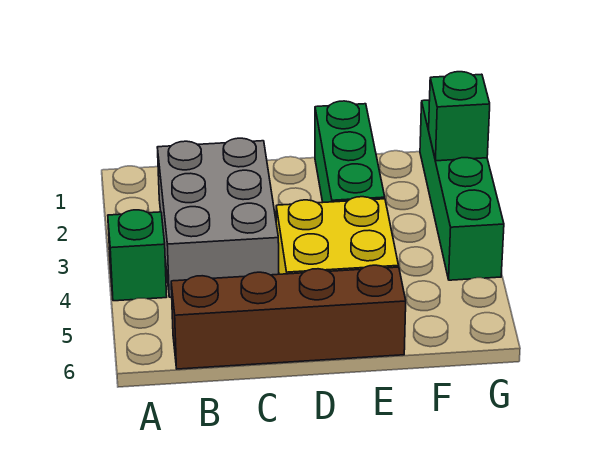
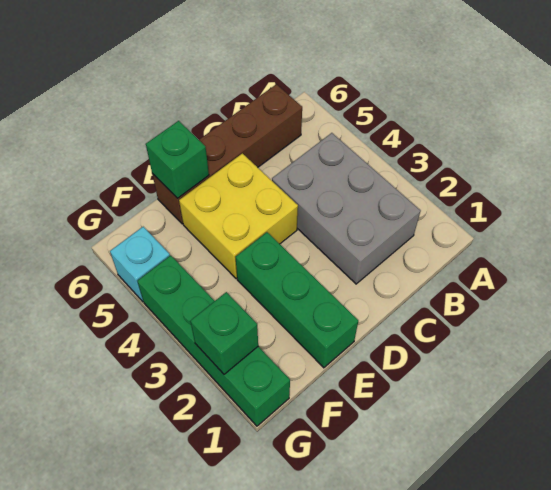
green brick A4 level 1 -> green brick E6 level 2
none -> cyan brick G5 level 1

